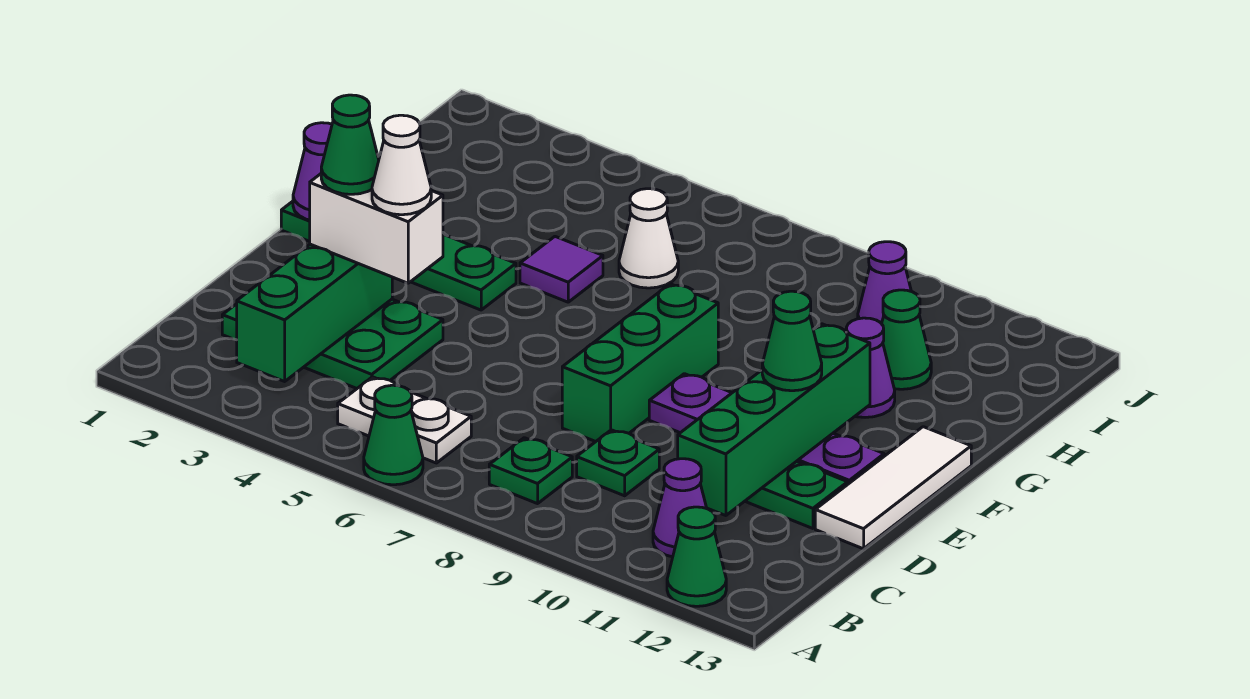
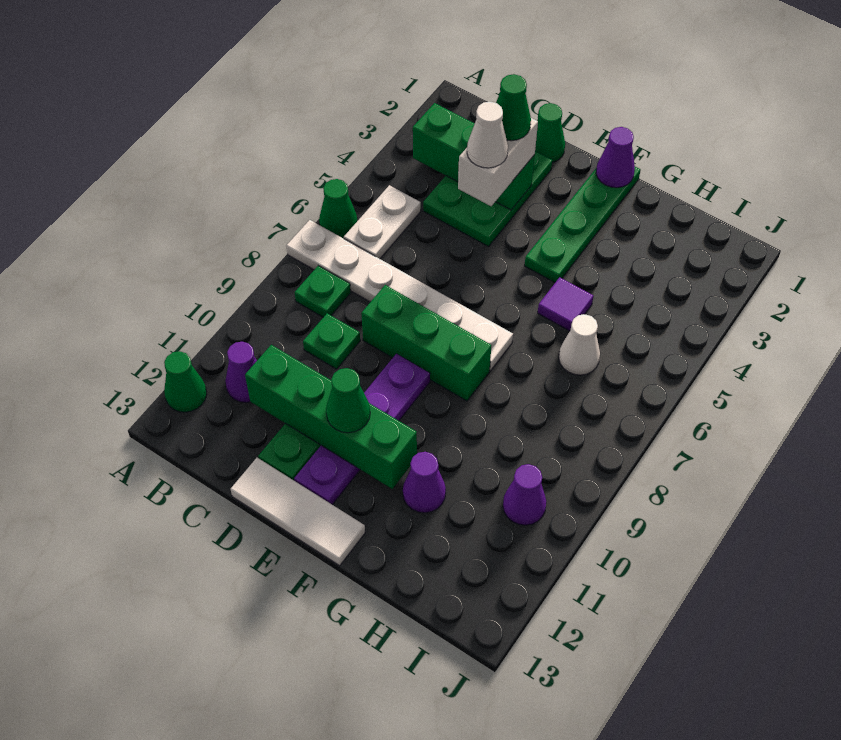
none -> white plate A7:F7 level 1
green cone H11 level 1 -> green cone D1 level 1

